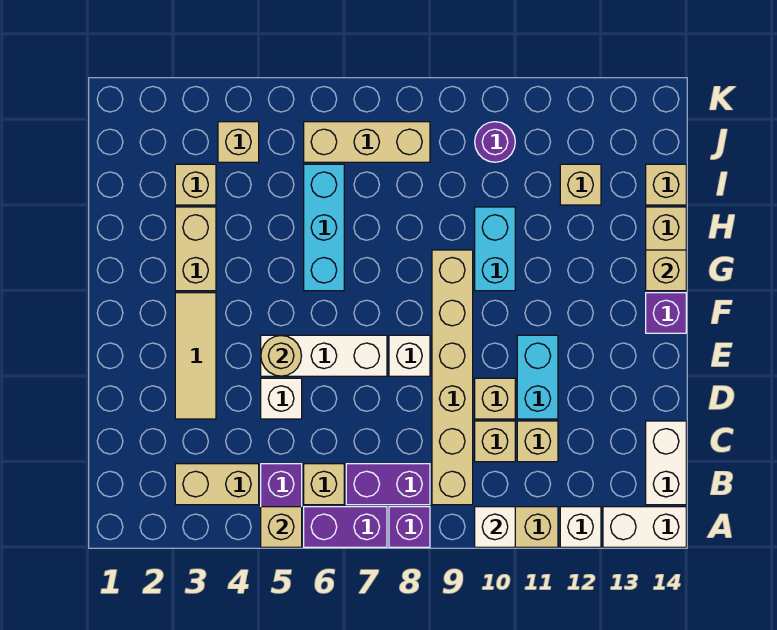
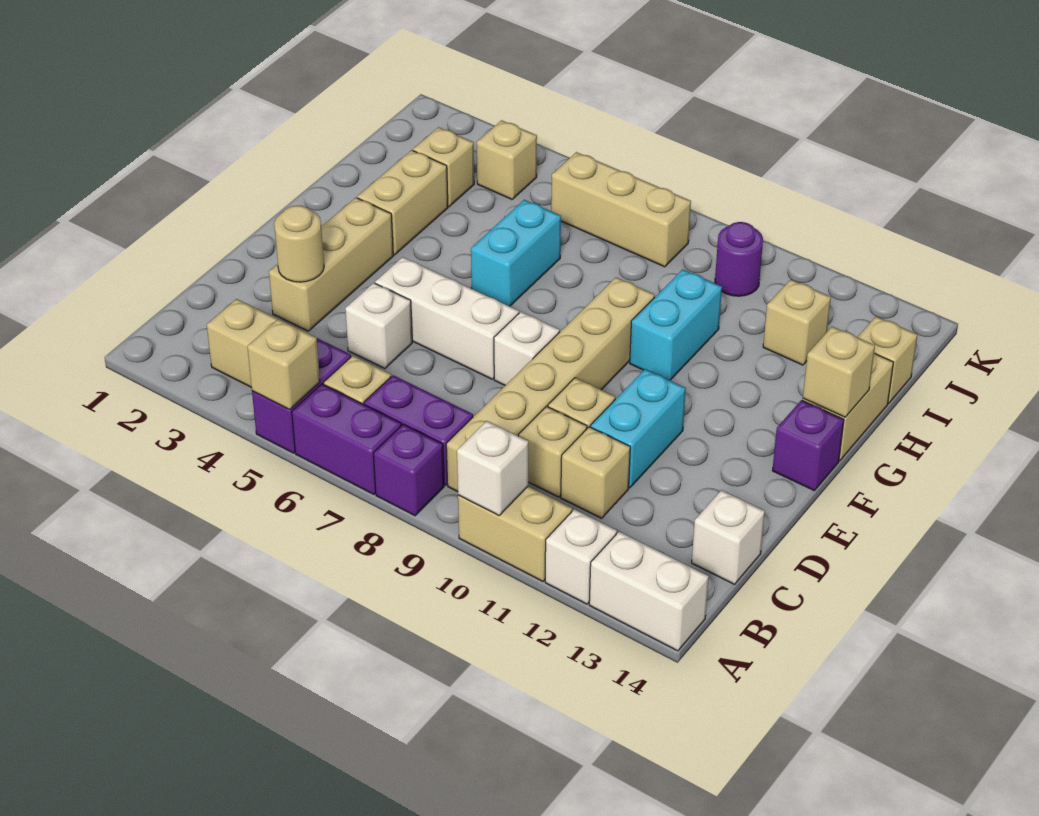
white brick B14:C14 level 1 -> white brick C14 level 1
tan tile D3:F3 level 1 -> tan brick D3:F3 level 1
tan round brick E5 level 2 -> tan round brick D3 level 2
cyan brick G6:I6 level 1 -> cyan brick G6:H6 level 1

